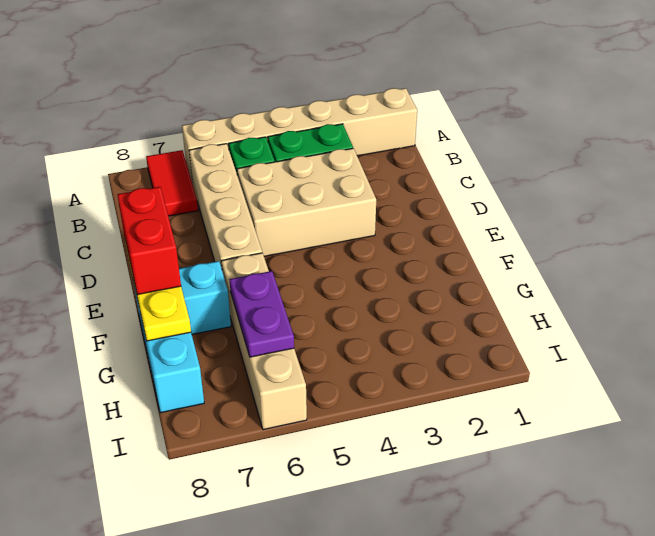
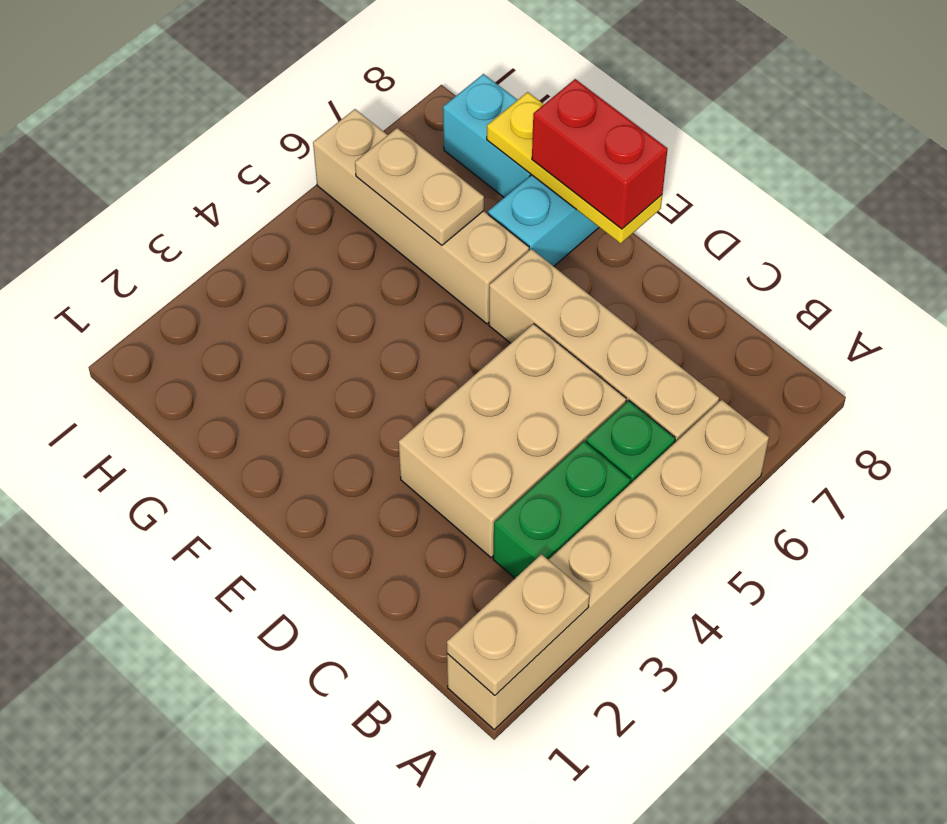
none -> tan plate A1:A2 level 2
red tile A7:B7 level 1 -> none
purple plate G6:H6 level 2 -> tan plate G6:H6 level 2

